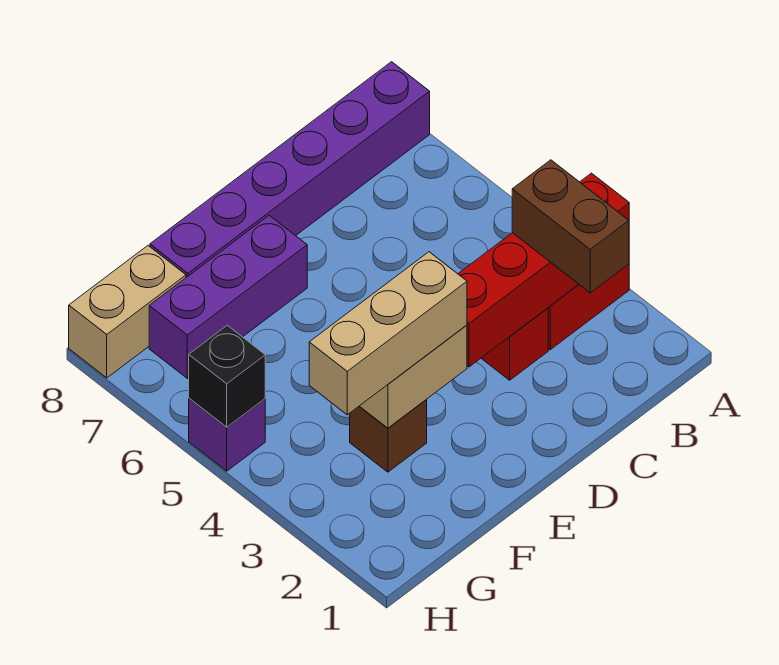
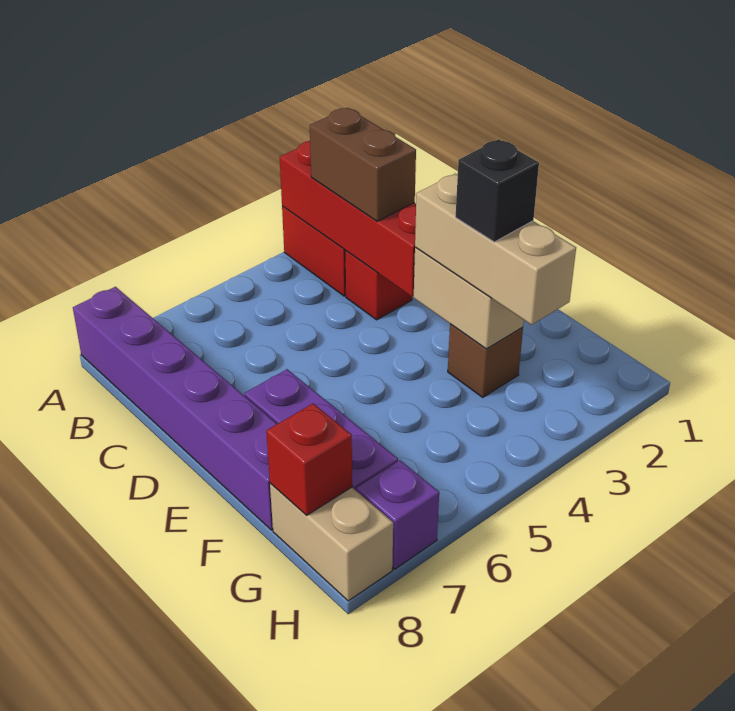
brown brick B2:B3 level 3 -> brown brick B3:C3 level 3
none -> red brick G8 level 2
purple brick H5 level 1 -> purple brick H7 level 1
black brick H5 level 2 -> black brick F3 level 4

